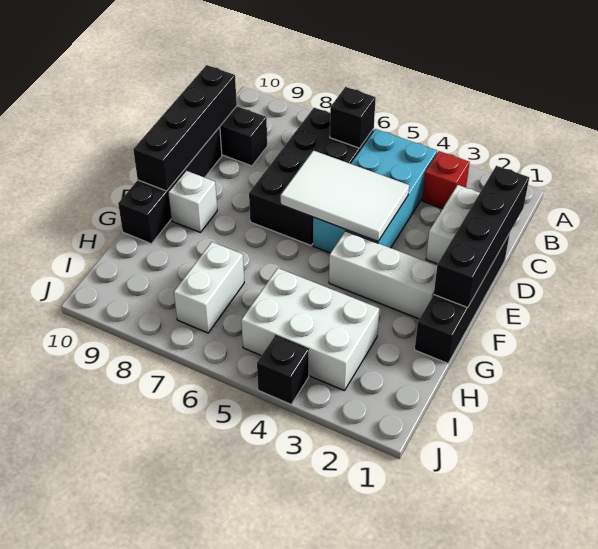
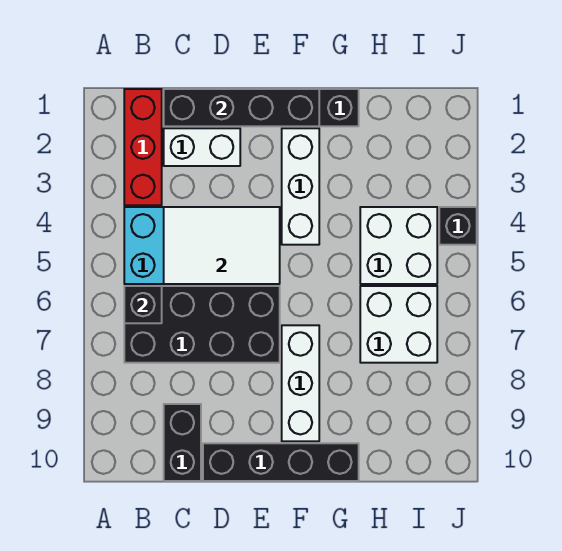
red brick B3 level 1 -> red brick B1:B3 level 1
black brick C10:F10 level 2 -> none
white tile D4:E6 level 2 -> white tile C4:E5 level 2
white brick F9 level 1 -> white brick F7:F9 level 1
white brick H3:I5 level 1 -> white brick H4:I5 level 1
white brick H7:I7 level 1 -> white brick H6:I7 level 1

